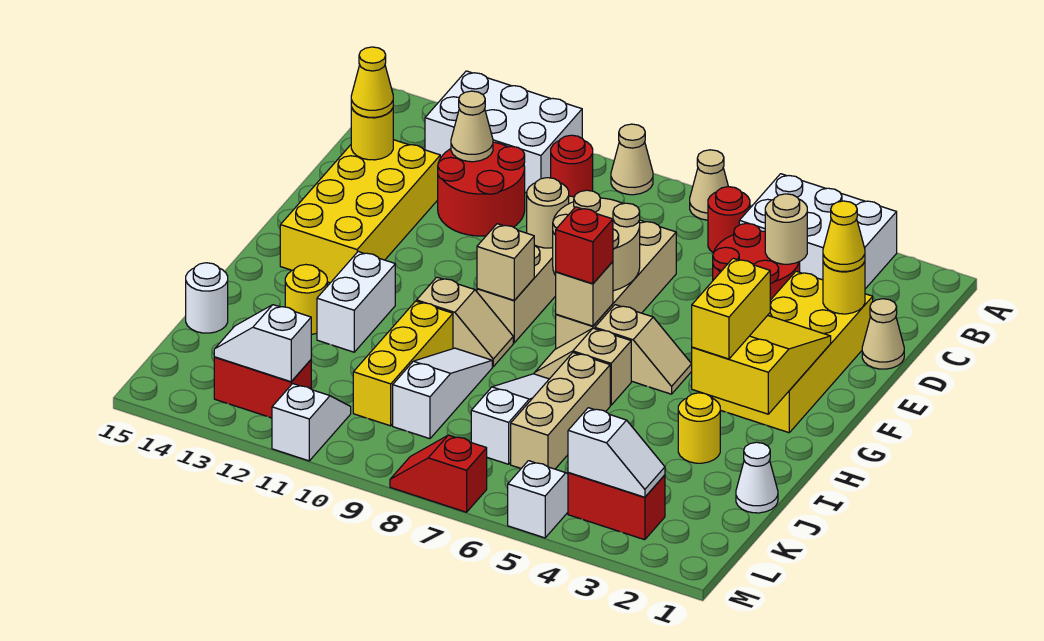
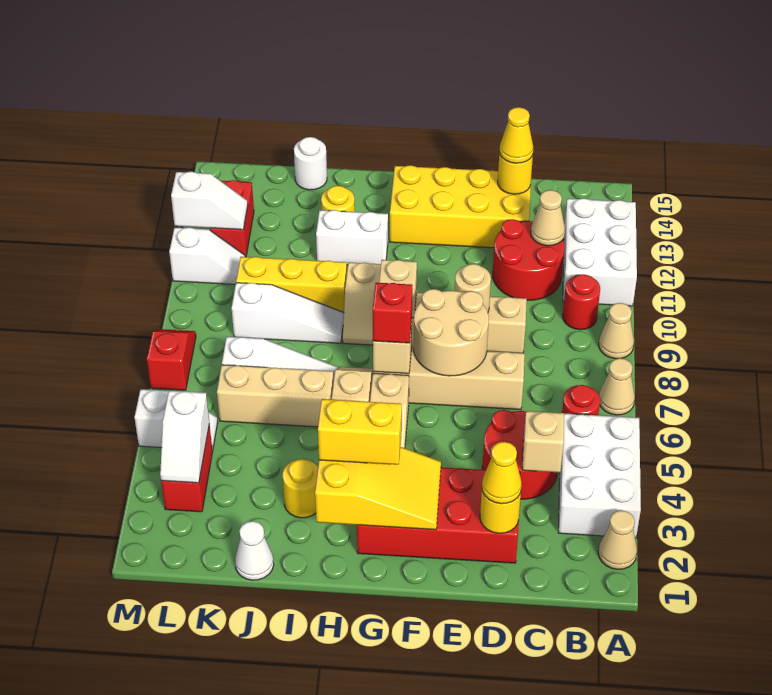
tan round brick C4 level 2 -> tan brick C4 level 2
tan cone D1 level 1 -> tan cone A2 level 1
yellow brick D2:G3 level 1 -> red brick D2:G3 level 1
white slope L12:L13 level 2 top 12 -> white slope L12:M12 level 2 top M

